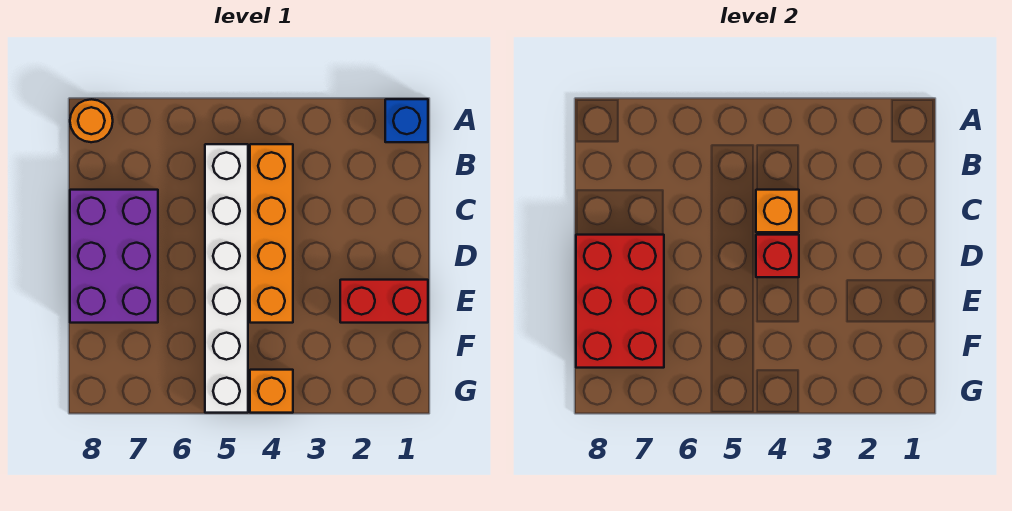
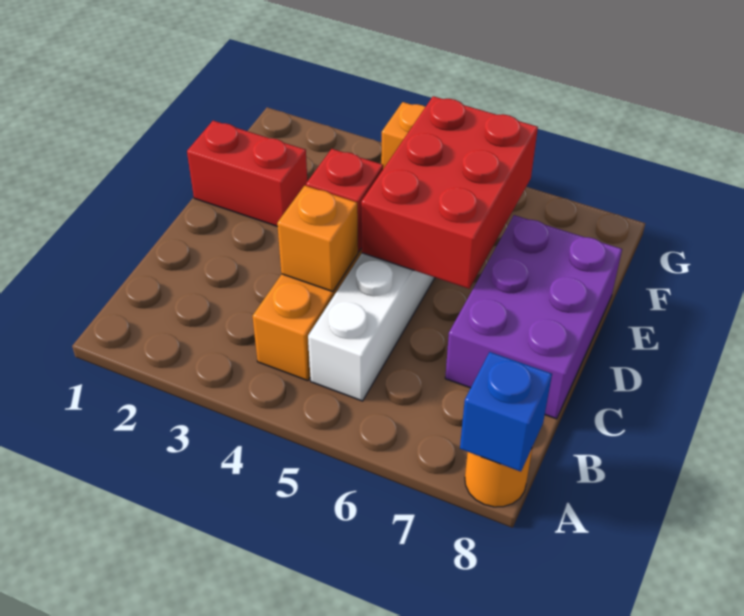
blue brick A1 level 1 -> blue brick A8 level 2
red brick D7:F8 level 2 -> red brick D5:F6 level 2

